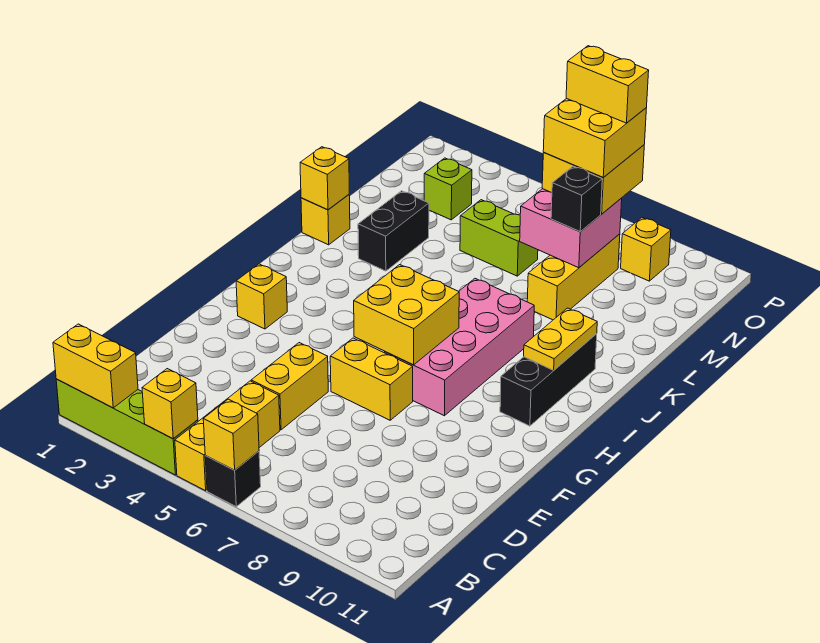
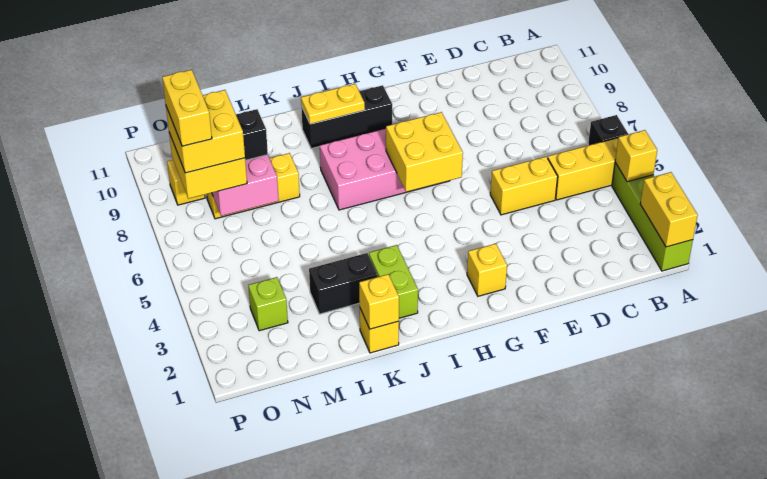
yellow brick A6 level 2 -> none
yellow brick F6:F7 level 1 -> none
lime brick M5:M6 level 1 -> lime brick J2:J3 level 1

